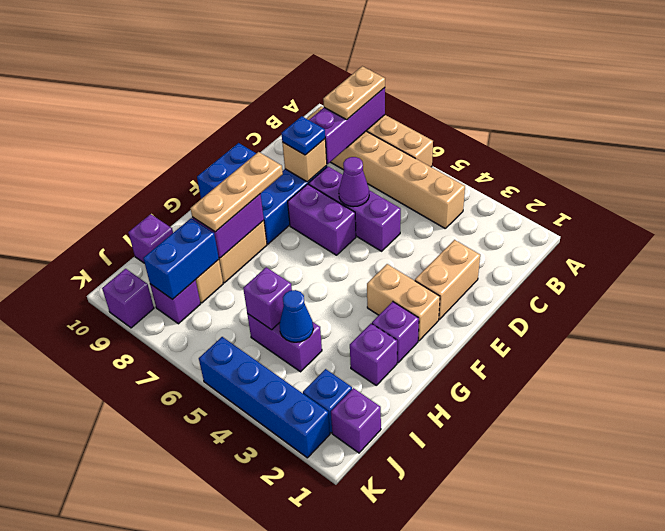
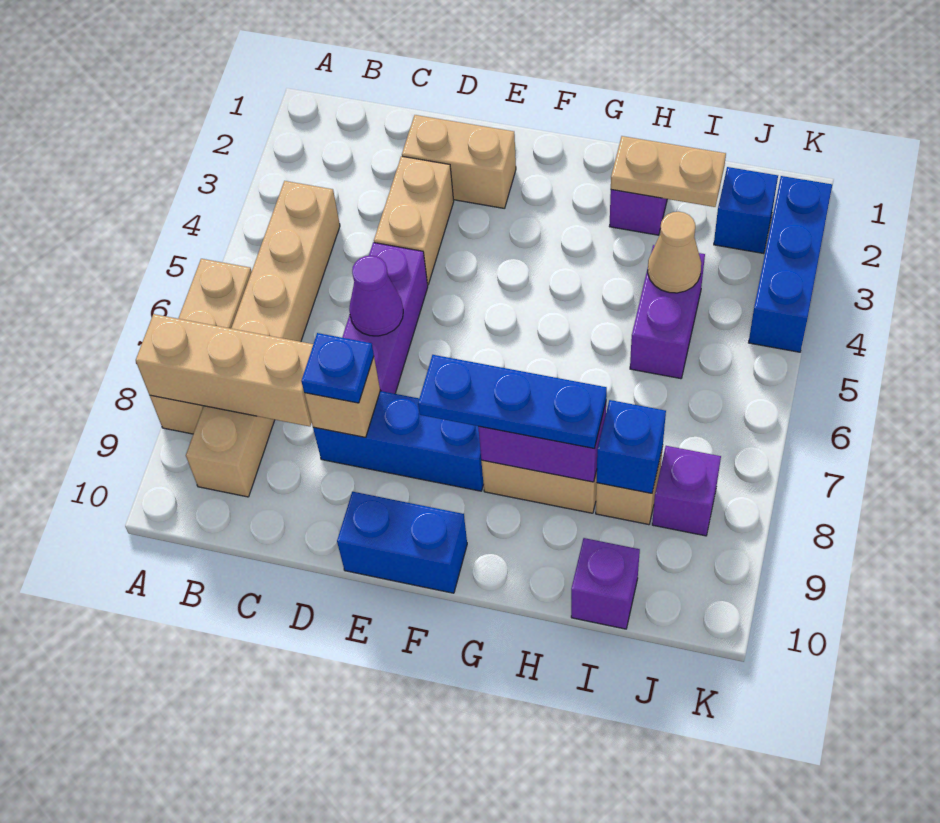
purple brick A8:C8 level 2 -> tan brick A8:C8 level 2
tan plate A8:B8 level 3 -> tan plate H2:I2 level 2
purple brick E6:E7 level 1 -> none
tan brick F2:F3 level 1 -> tan brick D3:D4 level 1
tan plate F8:H8 level 3 -> blue plate F8:H8 level 3
purple brick G2 level 1 -> none
blue cone I4 level 2 -> tan cone I4 level 2
purple brick I5 level 2 -> none
blue brick I8:J8 level 2 -> blue brick I8 level 2
purple brick J1 level 1 -> none
blue brick K2:K5 level 1 -> blue brick K2:K4 level 1
purple brick K9 level 1 -> none

